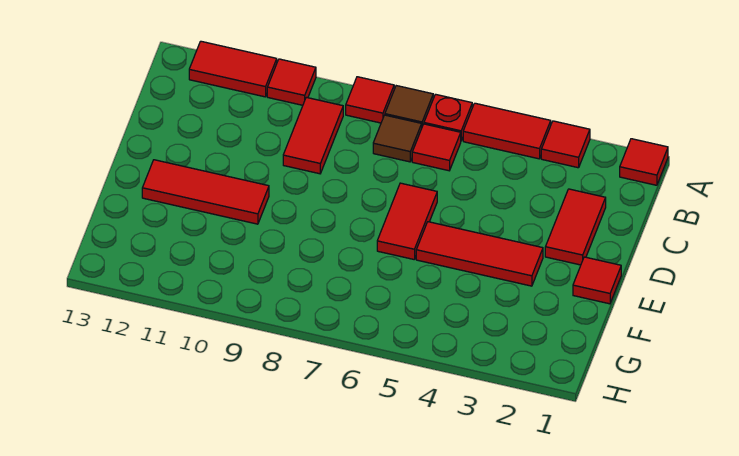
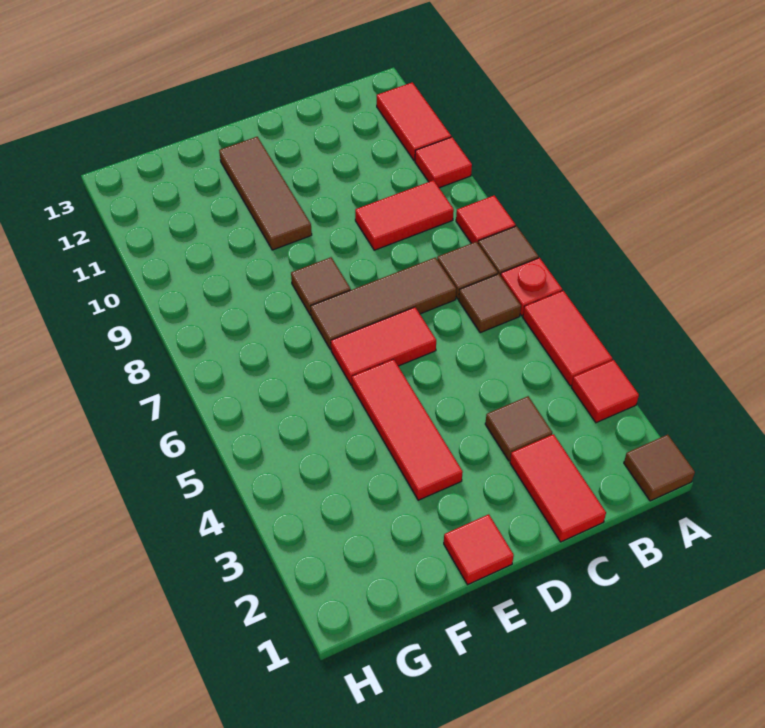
red tile A1 level 1 -> brown tile A1 level 1
red tile B6 level 1 -> brown tile B6 level 1
red tile C2:D2 level 1 -> red tile C1:C2 level 1
none -> brown tile C3 level 1
none -> brown tile C7:E7 level 1
none -> brown tile E8 level 1
red tile E10:E12 level 1 -> brown tile E10:E12 level 1

